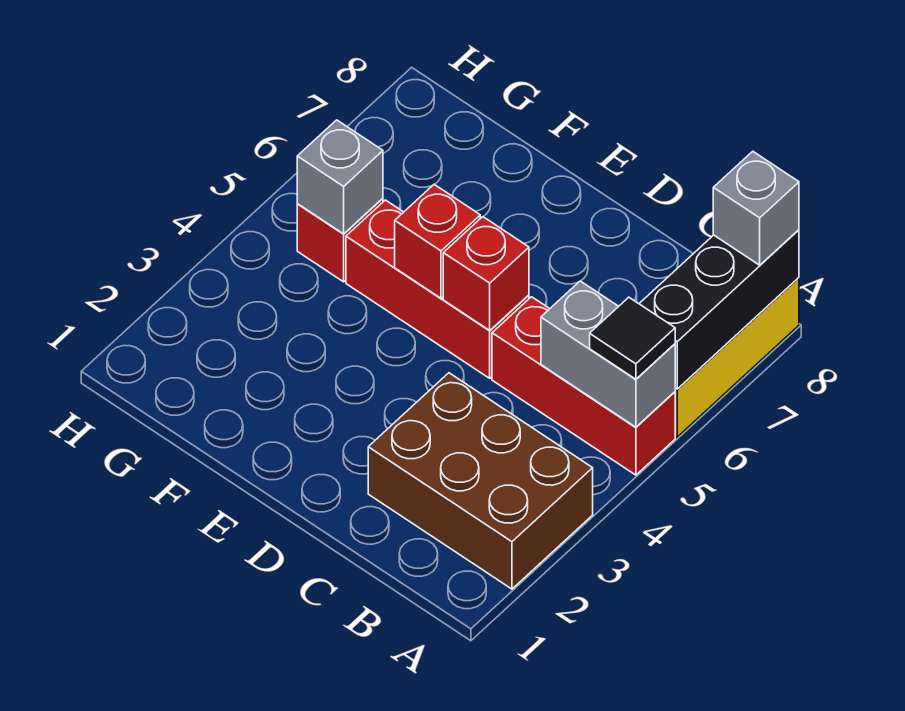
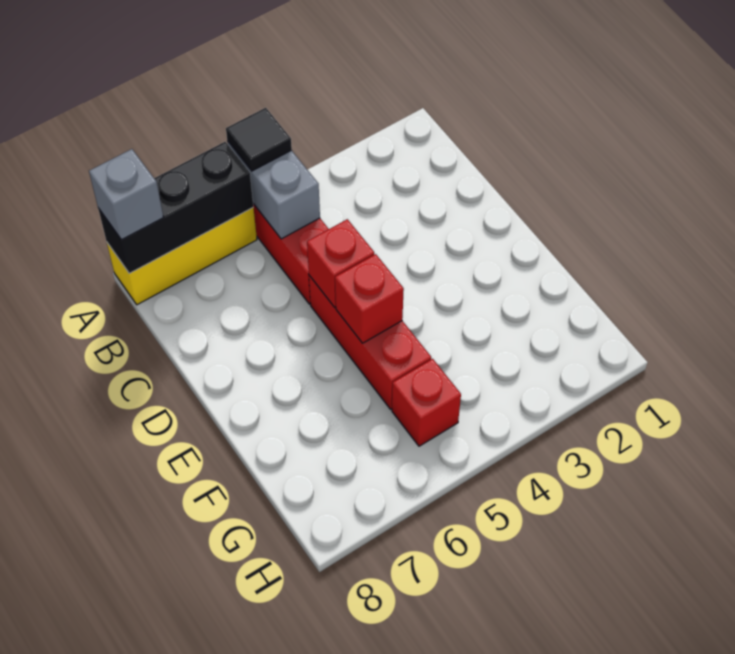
brown brick A2:C3 level 1 -> none
grey brick G5 level 2 -> none

